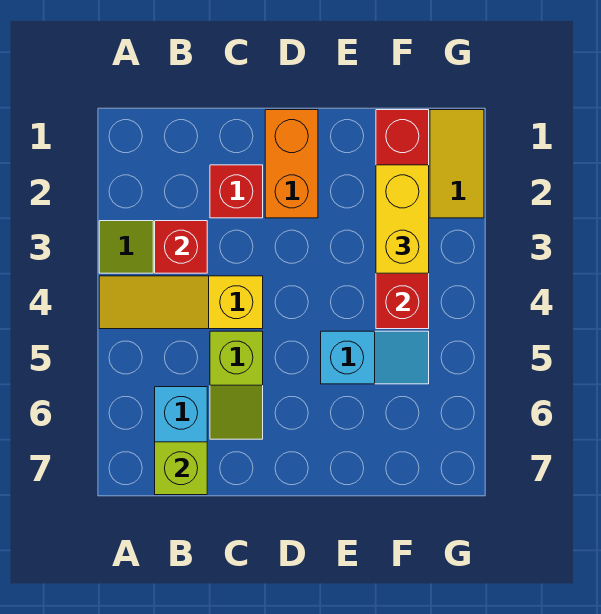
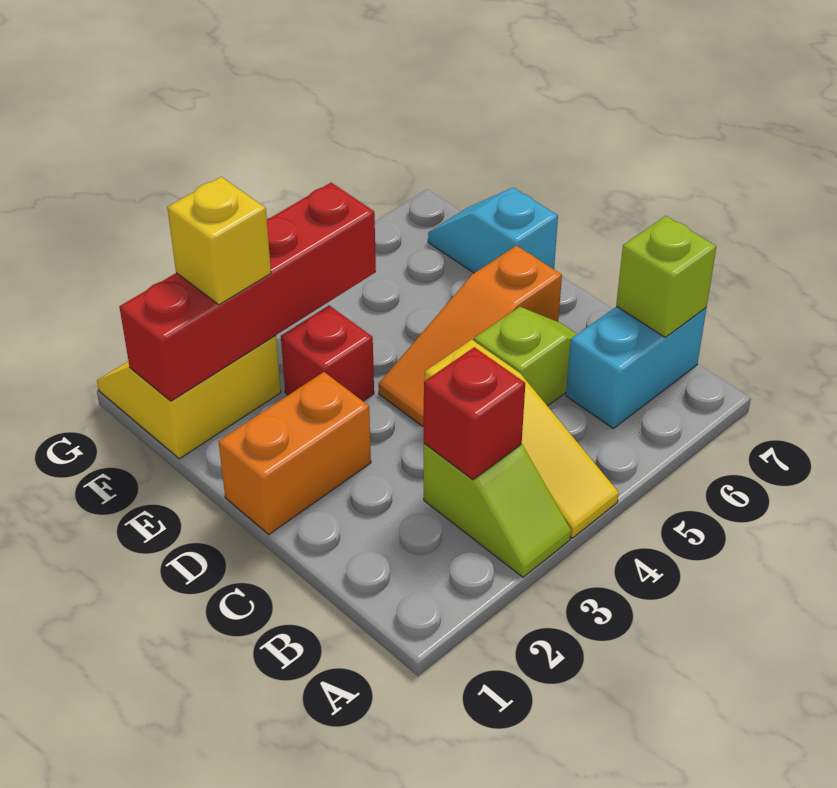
red brick C2 level 1 -> red brick E3 level 1
none -> orange slope D4:D6 level 1 top 6
cyan slope E5:F5 level 1 top E -> cyan slope E7:F7 level 1 top E
yellow brick F2:F3 level 3 -> yellow brick F2 level 3

